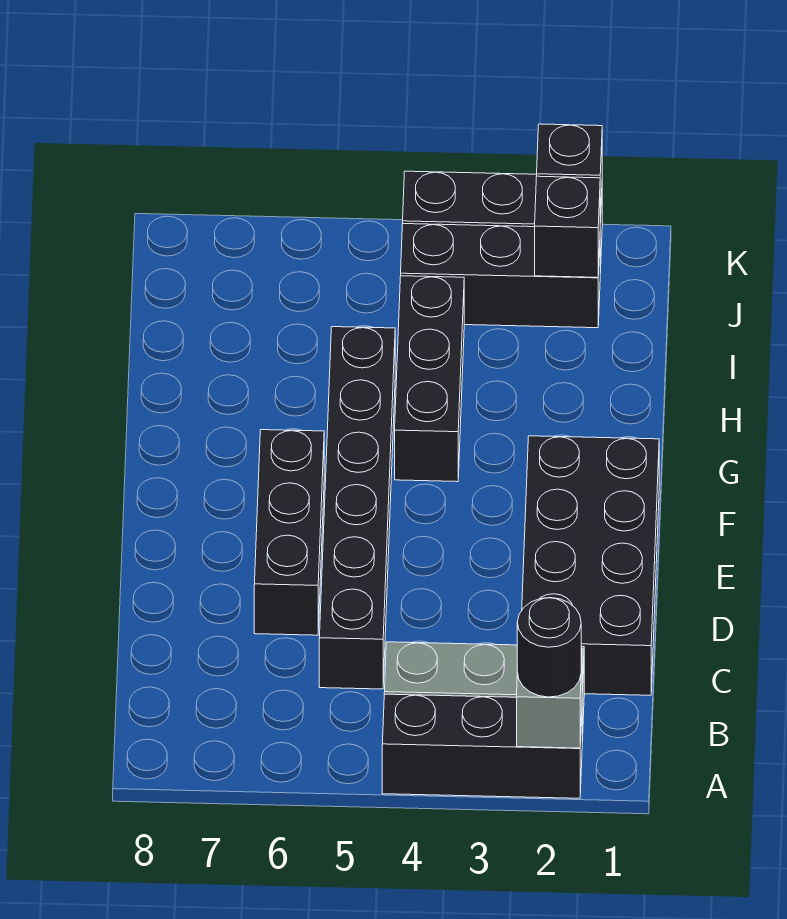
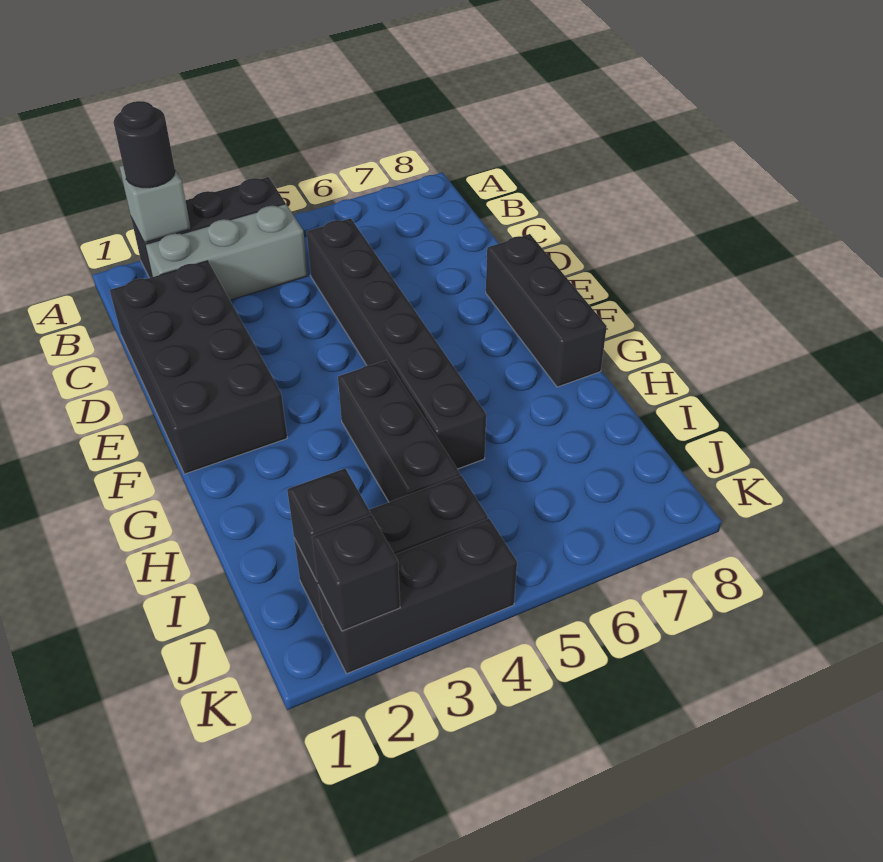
black brick D6:F6 level 1 -> black brick E8:G8 level 1

